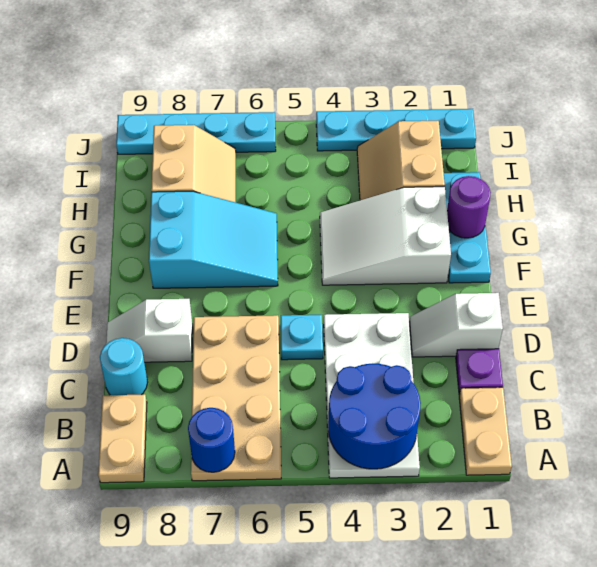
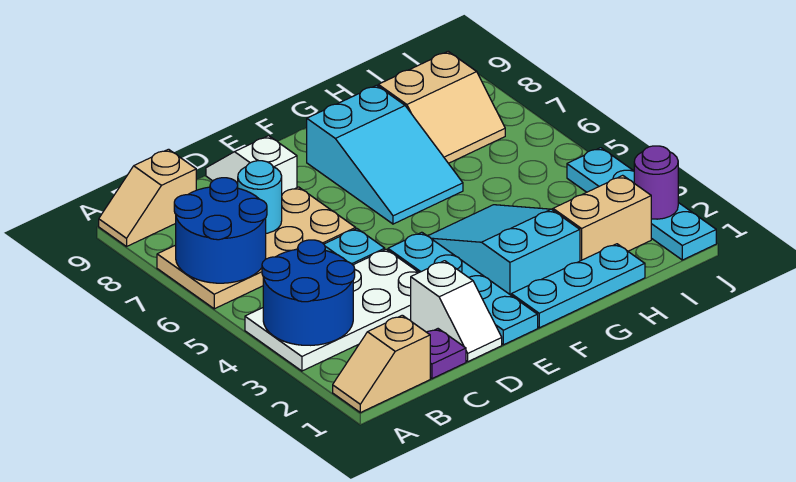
tan plate A1:B1 level 1 -> tan slope A1:B1 level 1 top B
blue round brick A7 level 2 -> blue round brick A6:B7 level 2
tan plate A9:B9 level 1 -> tan slope A9:B9 level 1 top B
cyan round brick C9 level 1 -> cyan round brick C7 level 2
white slope D1:D2 level 1 top 1 -> white slope D1:D2 level 1 top 2
white slope F2:G4 level 1 top 2 -> cyan slope F2:G4 level 1 top 2
purple round brick G1 level 2 -> purple round brick J2 level 2
cyan plate J6:J9 level 1 -> cyan plate E1:E4 level 1

